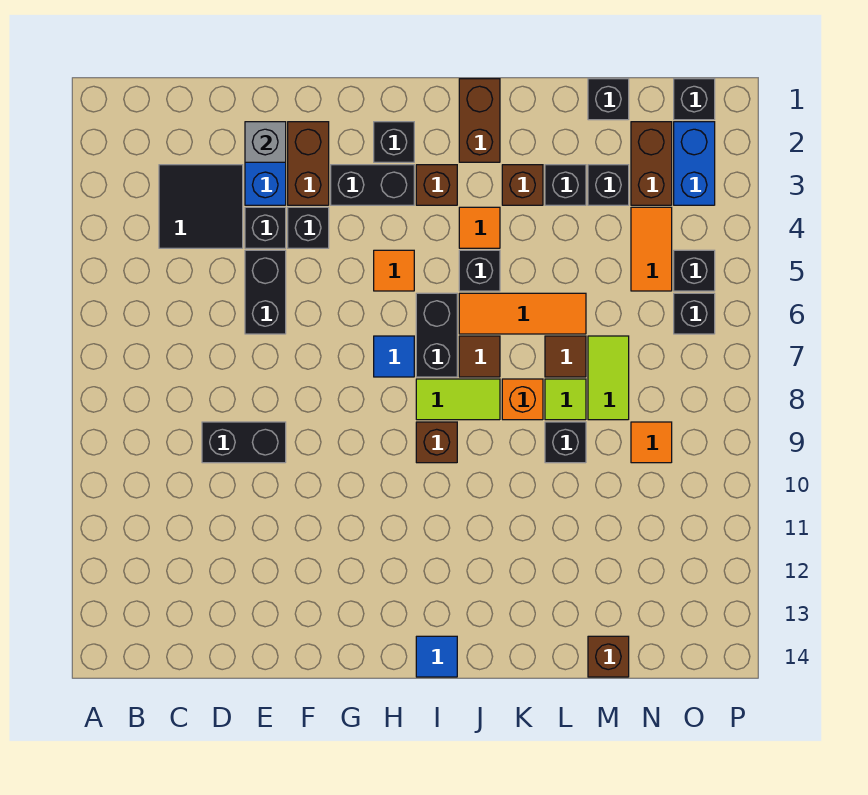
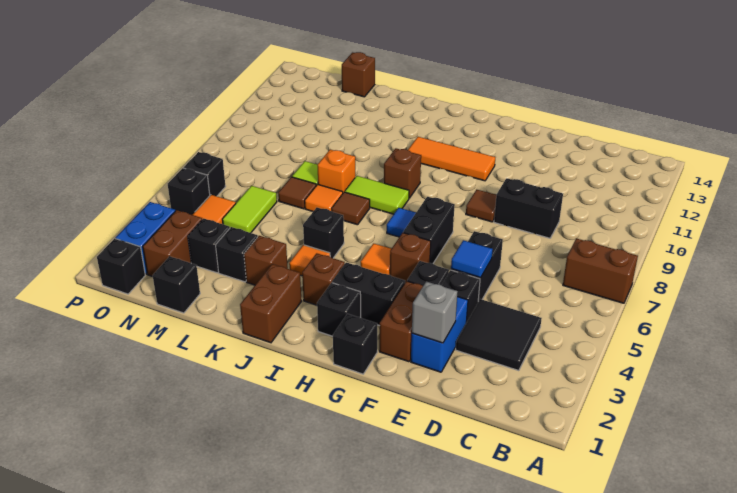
none -> brown brick A7:B7 level 1
none -> brown tile F9 level 1
none -> brown brick G5 level 1
black brick I6:I7 level 1 -> black brick G6:G7 level 1
blue tile I14 level 1 -> blue tile E5 level 2
orange tile J6:L6 level 1 -> orange tile G11:I11 level 1
black brick L9 level 1 -> black brick G1 level 1
lime tile M7:M8 level 1 -> lime tile M5:M6 level 1
orange tile N9 level 1 -> orange tile K7 level 1

